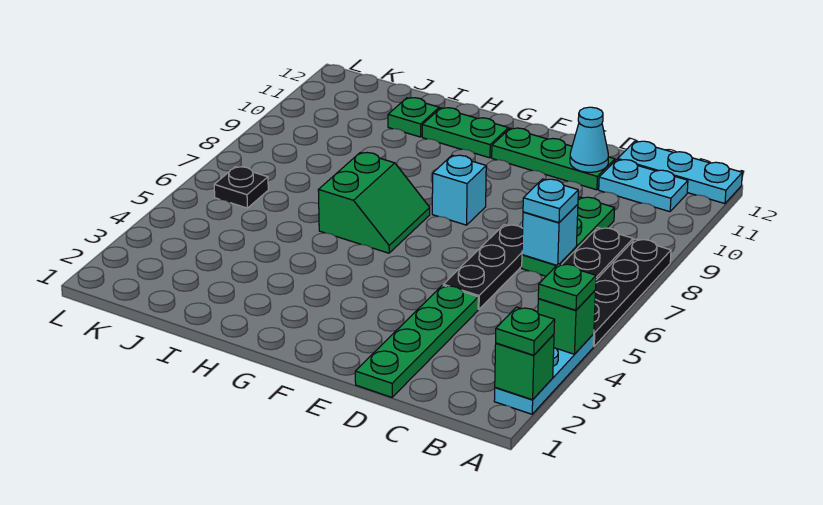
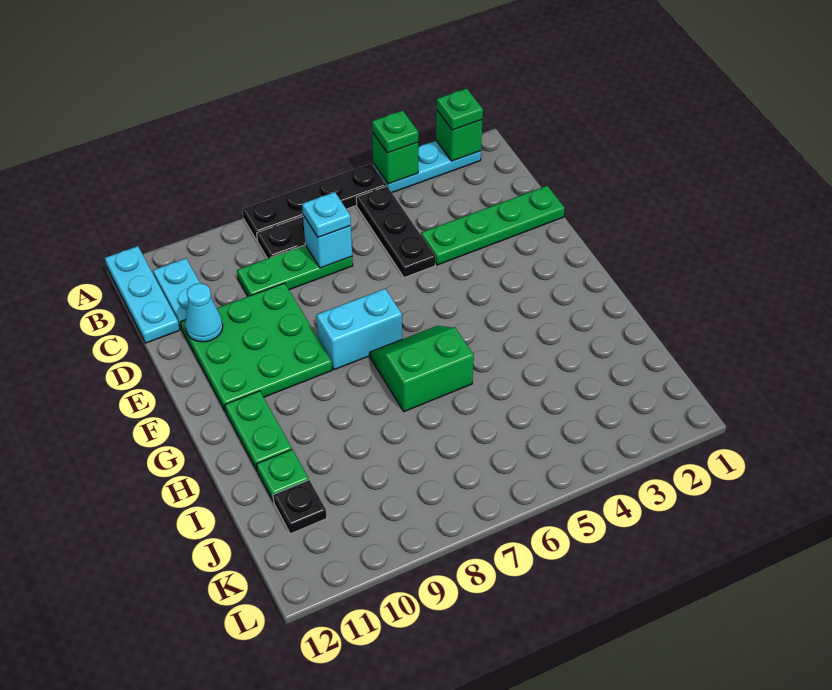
black plate D5:D7 level 1 -> black plate B5:D5 level 1
green plate D11:F11 level 1 -> green plate D9:F11 level 1
cyan brick F8 level 1 -> cyan brick F7:F8 level 1
black plate K6 level 1 -> black plate J11 level 1

